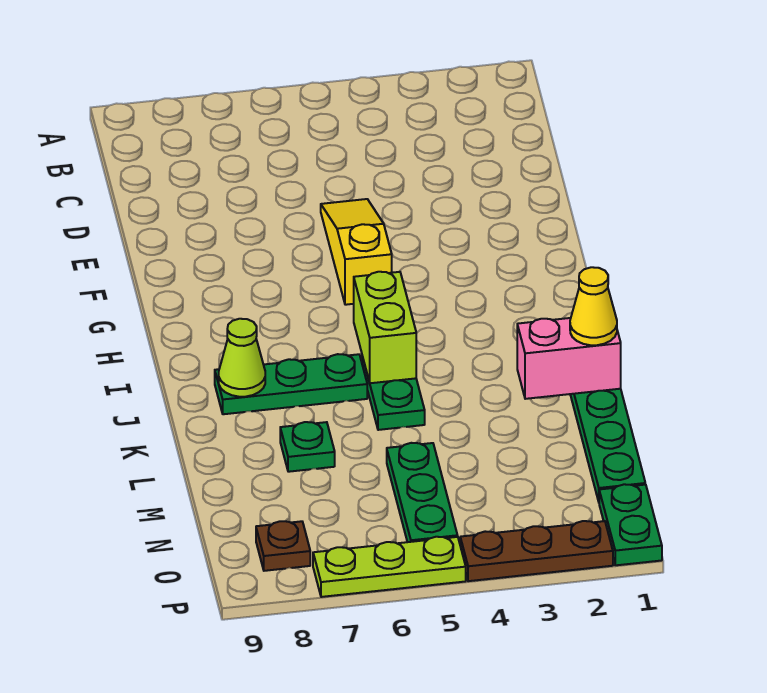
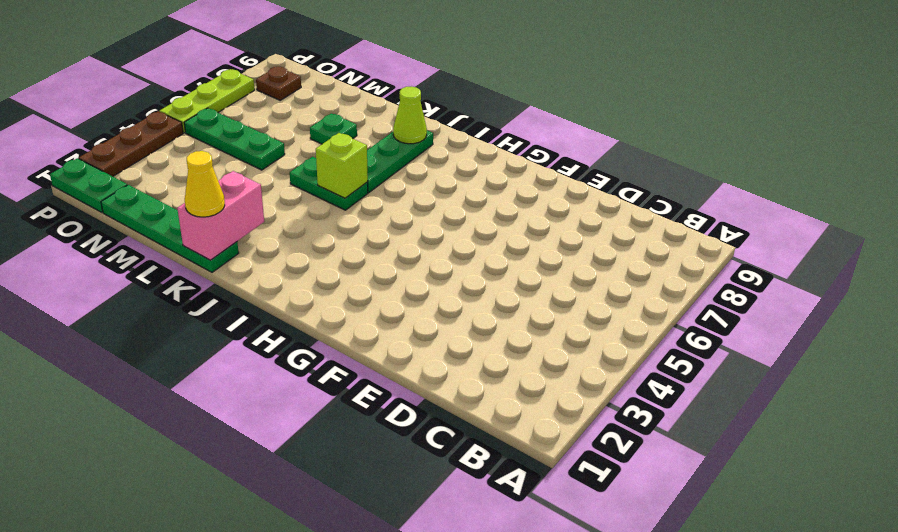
yellow slope E5:G5 level 1 top G -> none
lime brick I5:J5 level 2 -> lime brick J5 level 2

